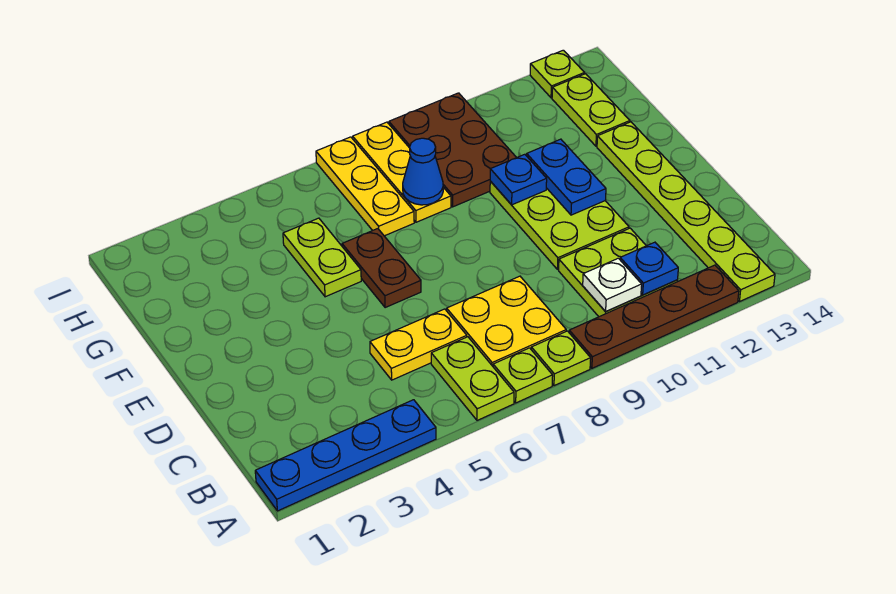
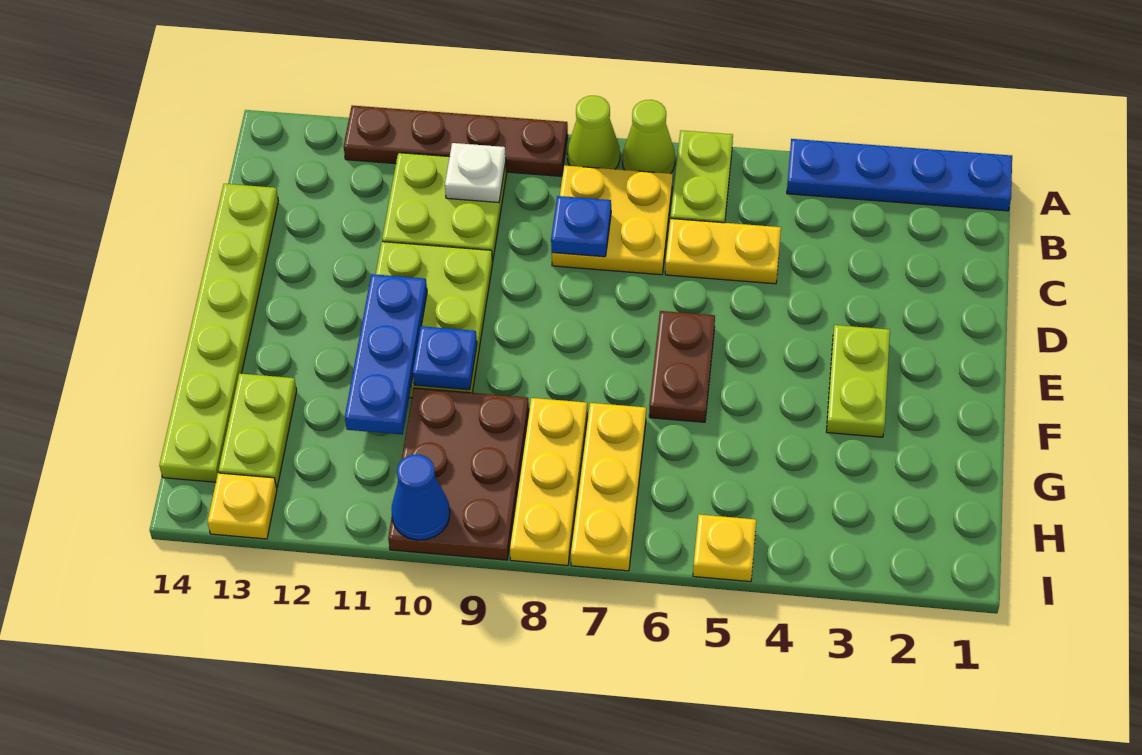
lime plate A7 level 1 -> lime cone A7 level 1
lime plate A8 level 1 -> lime cone A8 level 1
lime plate A13:F13 level 1 -> lime plate C14:H14 level 1
blue plate B11 level 2 -> blue plate C8 level 2
blue plate E11:F11 level 2 -> blue plate E11:G11 level 2
lime plate F5:G5 level 1 -> lime plate E3:F3 level 1
blue cone G8 level 2 -> blue cone I10 level 2
none -> yellow plate I5 level 1
lime plate I13 level 1 -> yellow plate I13 level 1

